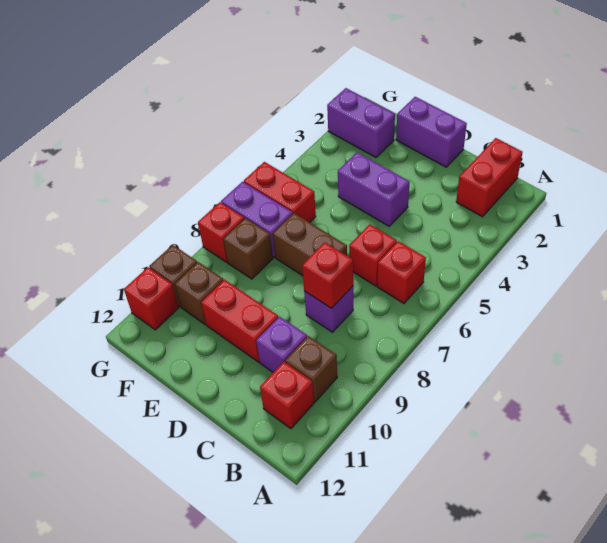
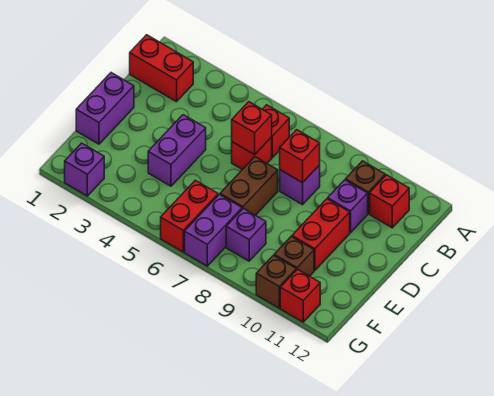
purple brick F2:G2 level 1 -> purple brick G2 level 1
brown brick F8 level 1 -> purple brick F8 level 1
red brick G8 level 1 -> red brick C6 level 2

